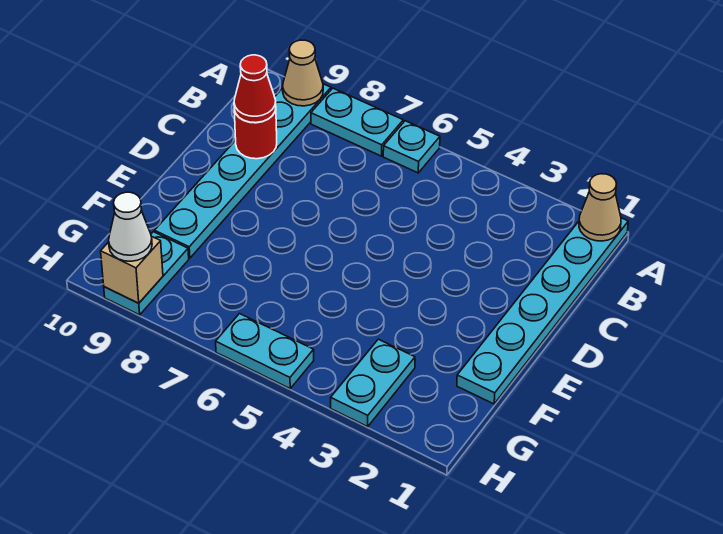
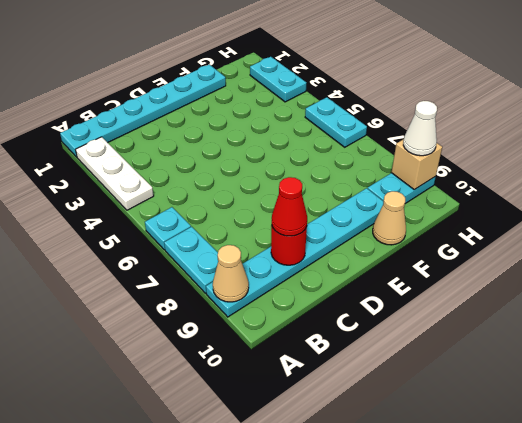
tan cone A1 level 2 -> tan cone F10 level 1
none -> white plate A2:A4 level 1
cyan plate G3:H3 level 1 -> cyan plate H2:H3 level 1

